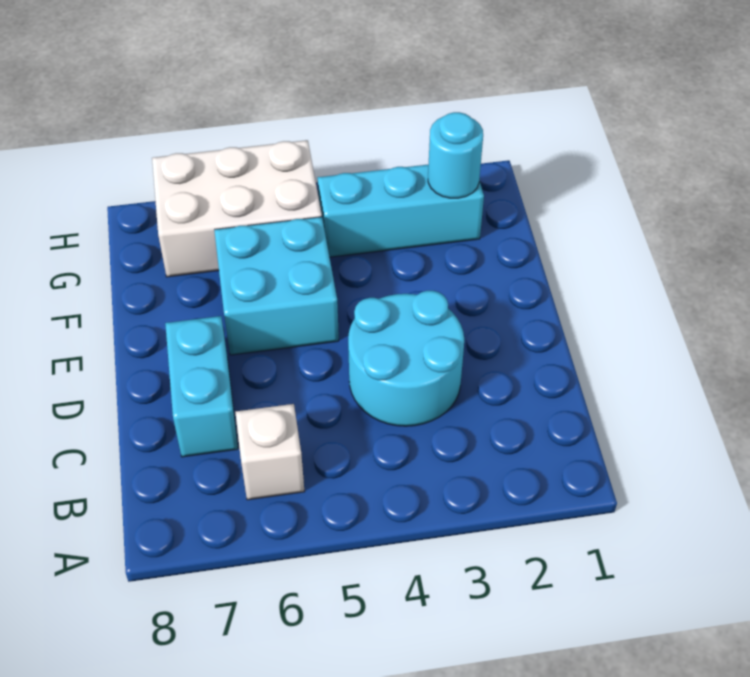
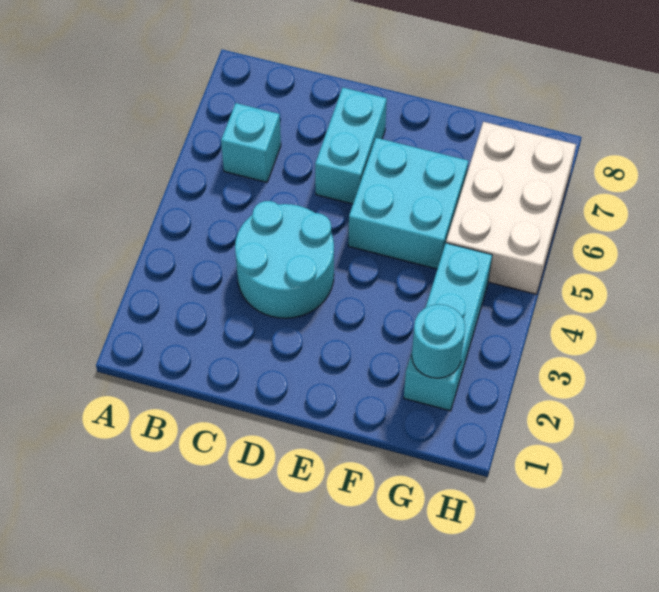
white brick B6 level 1 -> cyan brick B6 level 1
cyan brick C7:D7 level 1 -> cyan brick D6:D7 level 1

